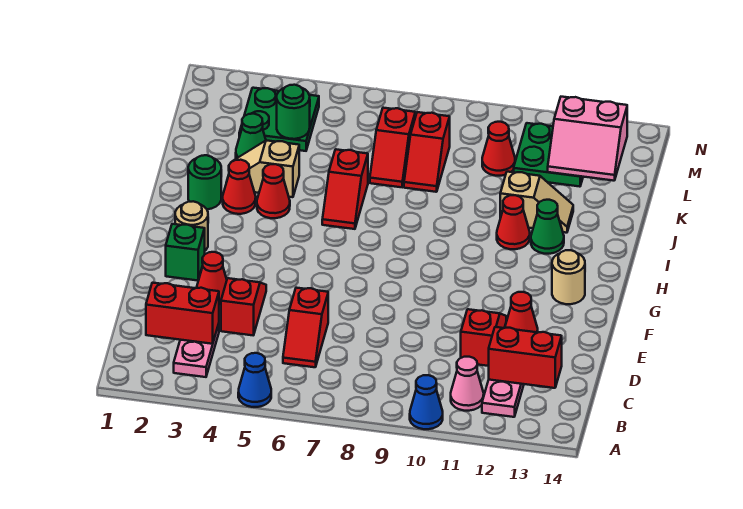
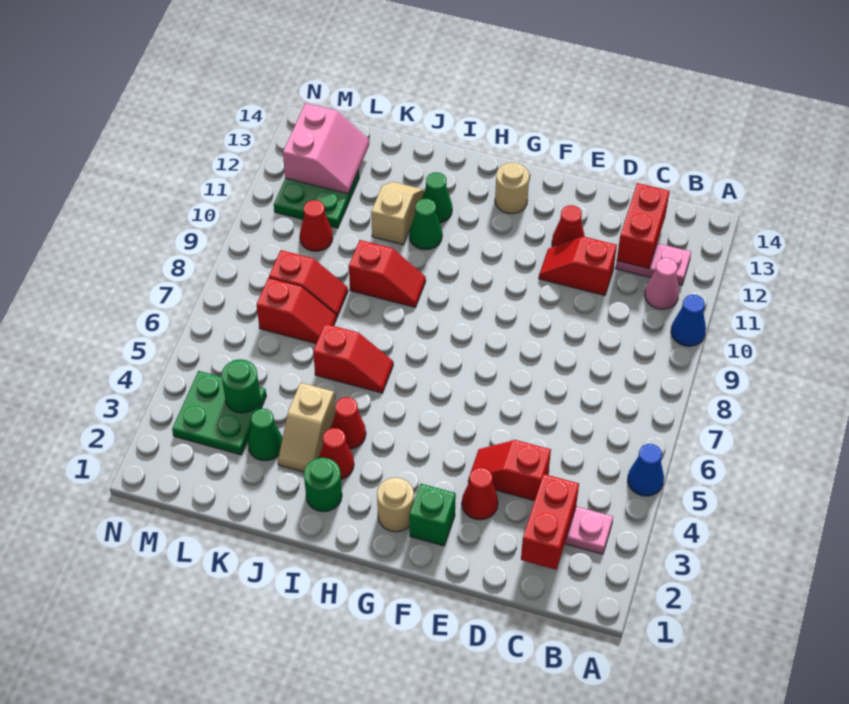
red slope C6:D6 level 1 top D -> red slope I9:J9 level 1 top J
red cone I11 level 1 -> green cone I11 level 1

